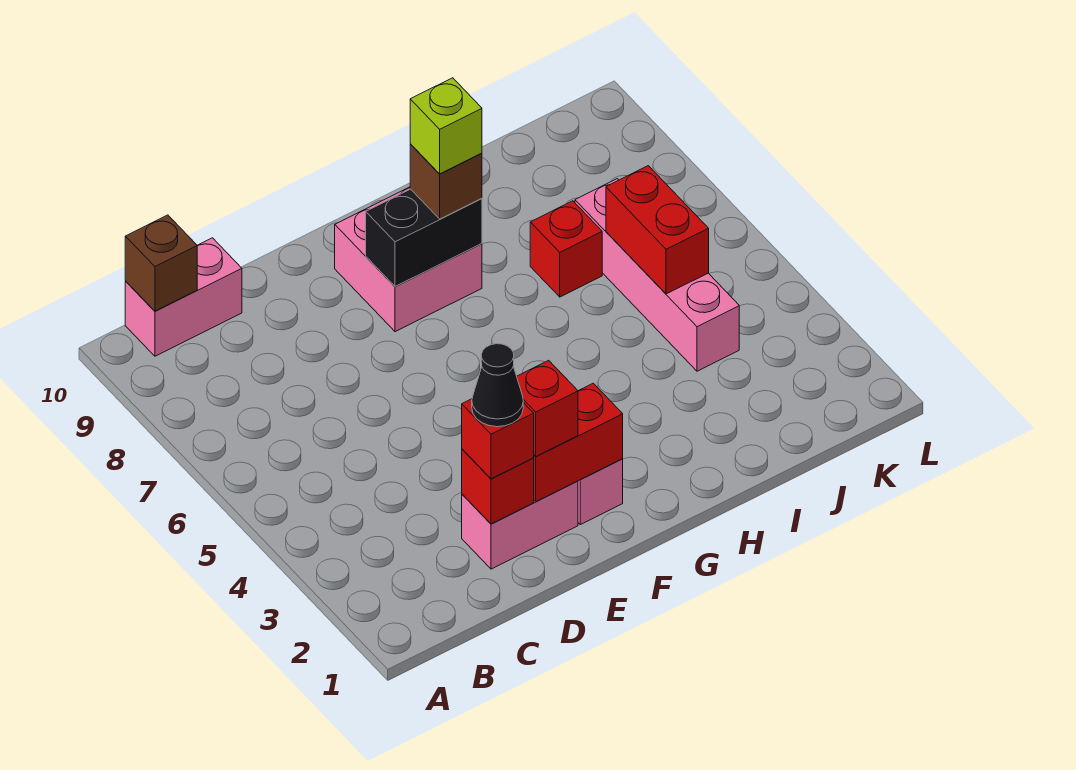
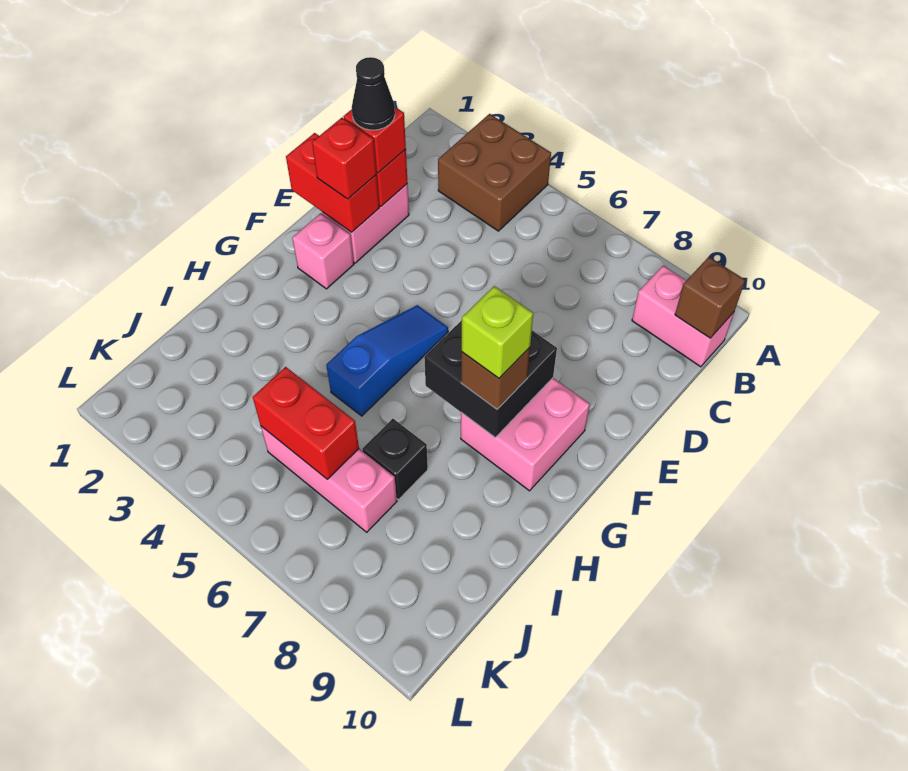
none -> brown brick A3:B4 level 1
pink brick B10:C10 level 1 -> pink brick B9:B10 level 1
red brick E2:F2 level 2 -> red brick E1:E2 level 2
none -> blue slope F5:H5 level 1 top H
black brick F8:G8 level 2 -> black brick F7:G8 level 2
red brick I7 level 1 -> black brick I7 level 1
pink brick J4:J7 level 1 -> pink brick J5:J7 level 1

